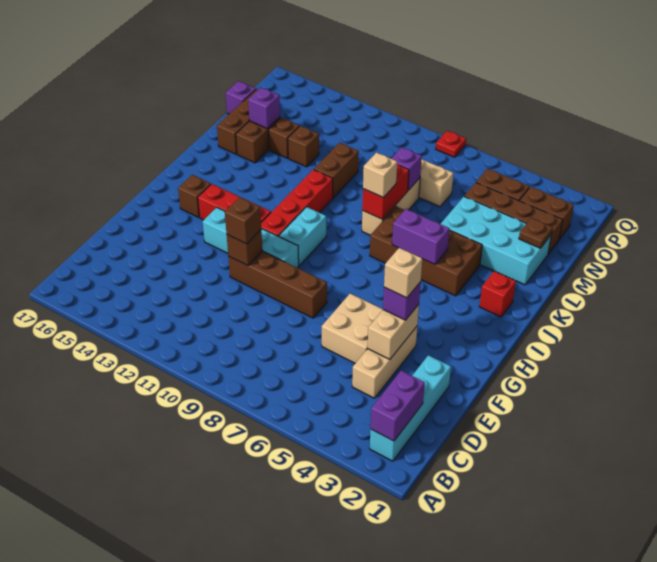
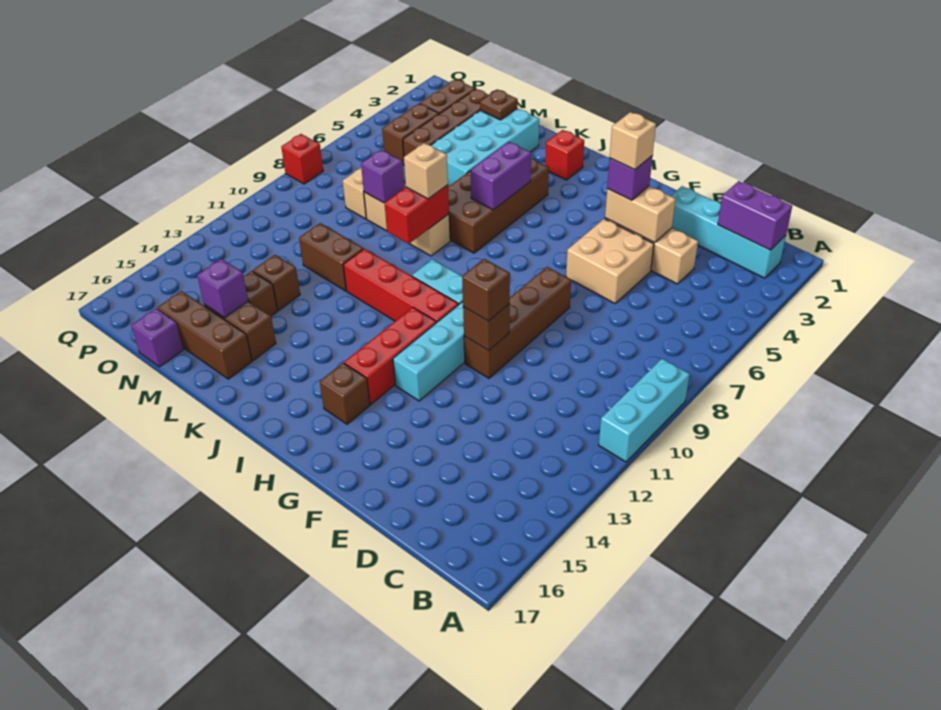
none -> cyan brick A9:A11 level 1
red brick K8:L8 level 2 -> red brick K8:K9 level 2
red plate Q8 level 1 -> red brick Q8 level 1

